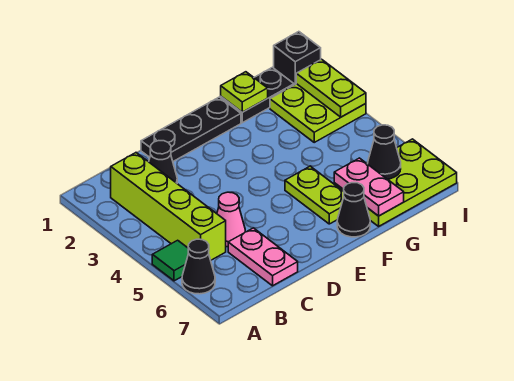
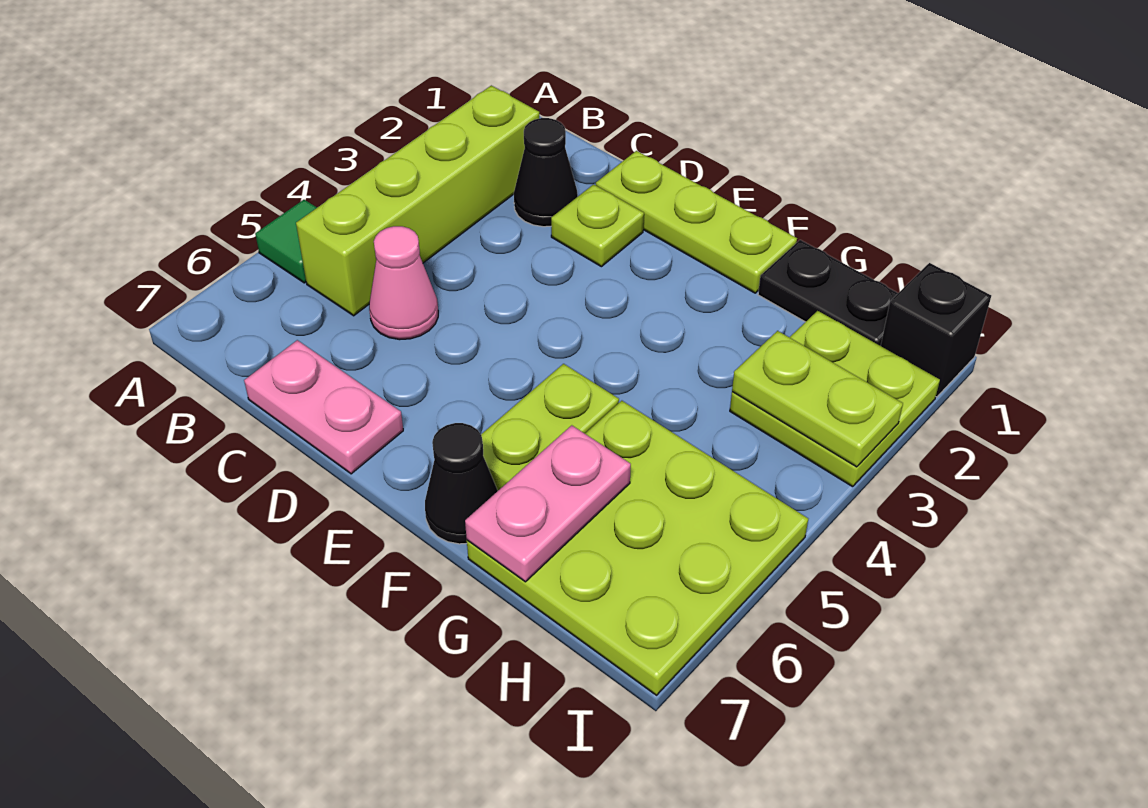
black cone A6 level 1 -> none
pink plate C6:C7 level 1 -> pink plate C7:D7 level 1
black plate D1:F1 level 1 -> lime plate D1:F1 level 1
lime plate G1 level 2 -> lime plate D2 level 1
lime plate G6:I7 level 1 -> lime plate G5:I7 level 1
black cone H6 level 2 -> none
lime plate I2:I3 level 2 -> lime plate H3:I3 level 2

